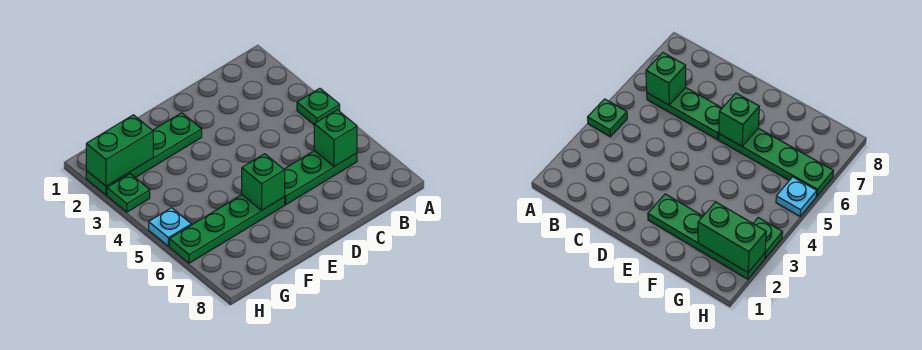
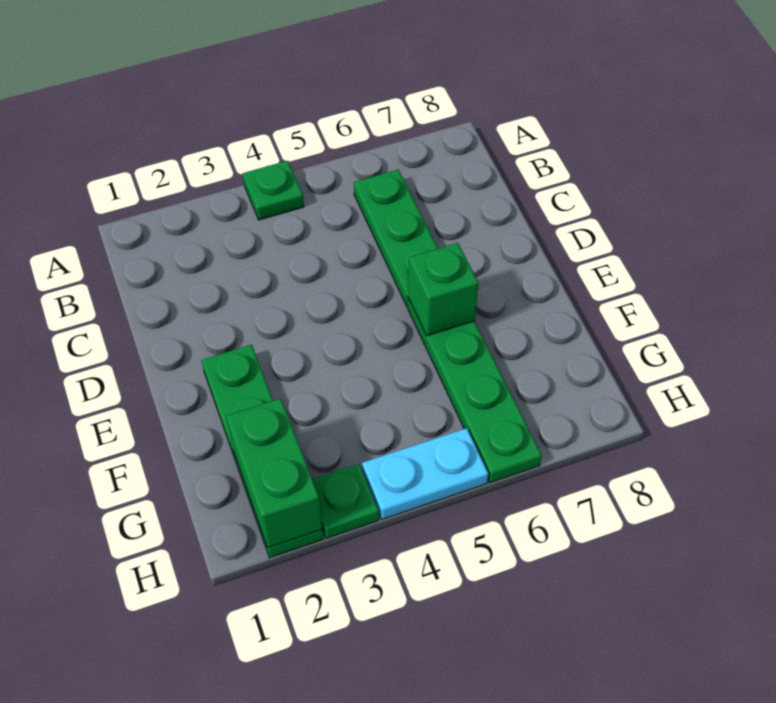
green brick B6 level 2 -> none
cyan plate H5 level 1 -> cyan plate H4:H5 level 1

